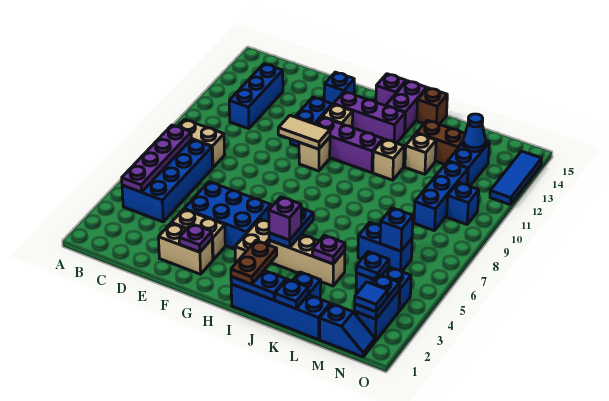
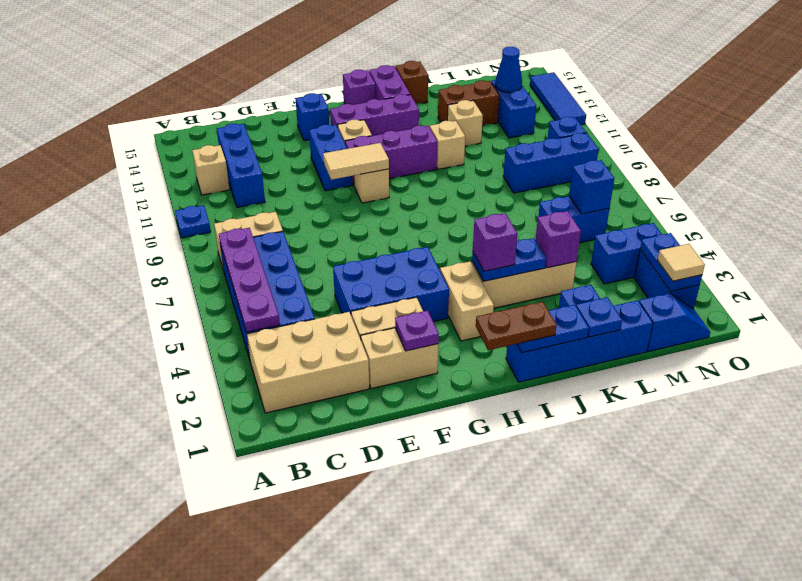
none -> tan brick B2:D3 level 1
none -> tan brick B12 level 1
brown plate I1:I2 level 3 -> brown plate H1:I1 level 3
blue plate I4:I5 level 2 -> blue plate I4:J4 level 2
purple plate K4 level 2 -> purple brick K4 level 2
blue plate M4 level 2 -> blue plate A10 level 1
blue brick M9:M11 level 1 -> blue brick L9:N9 level 1
blue tile N2 level 3 -> tan tile N2 level 3

